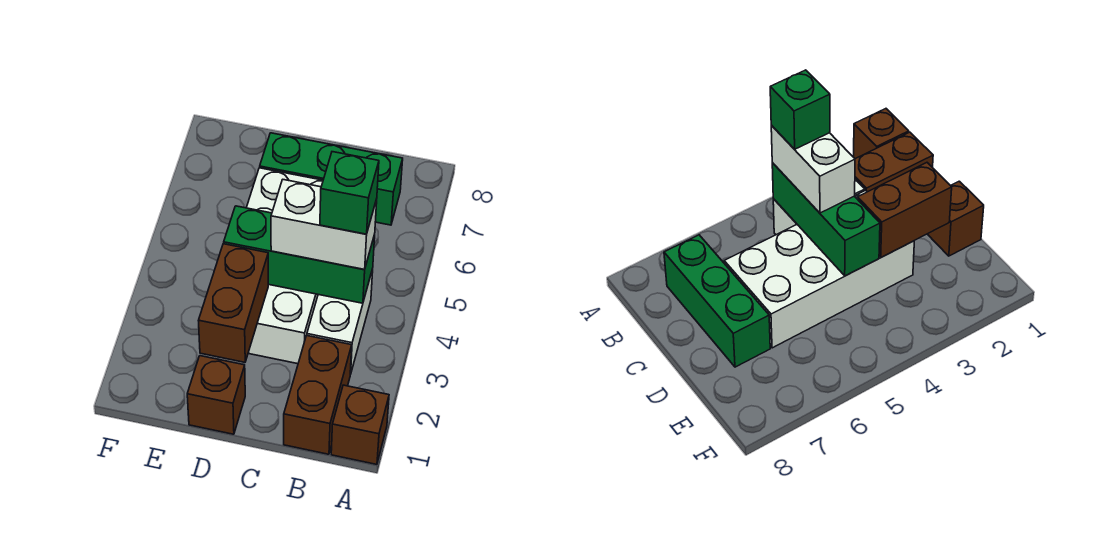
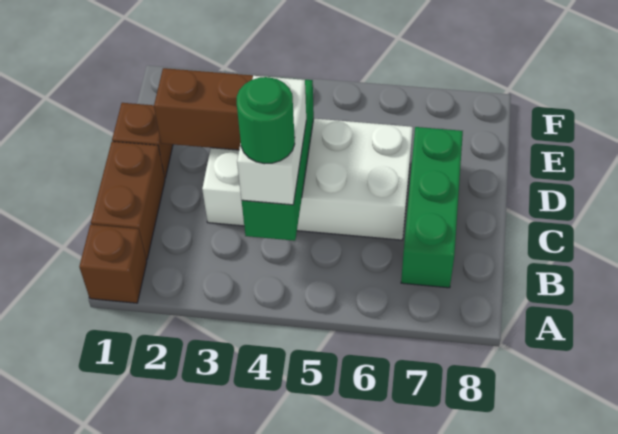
brown brick B1:B2 level 1 -> brown brick B1:C1 level 1
white brick B3:B4 level 1 -> none
green brick B4 level 4 -> green round brick B4 level 4

